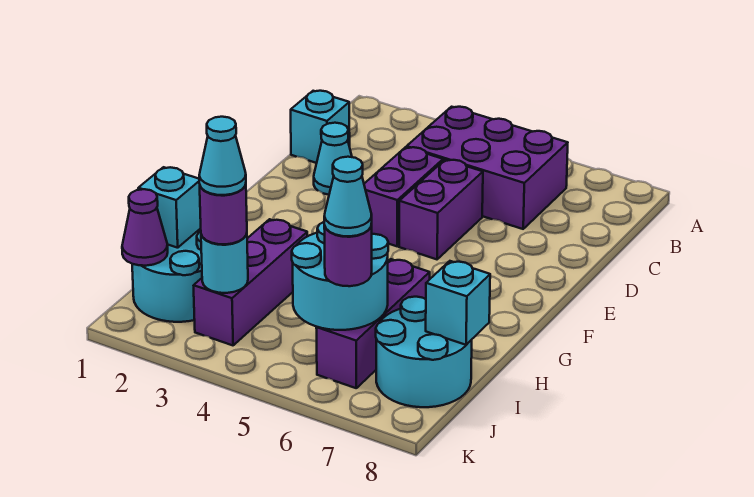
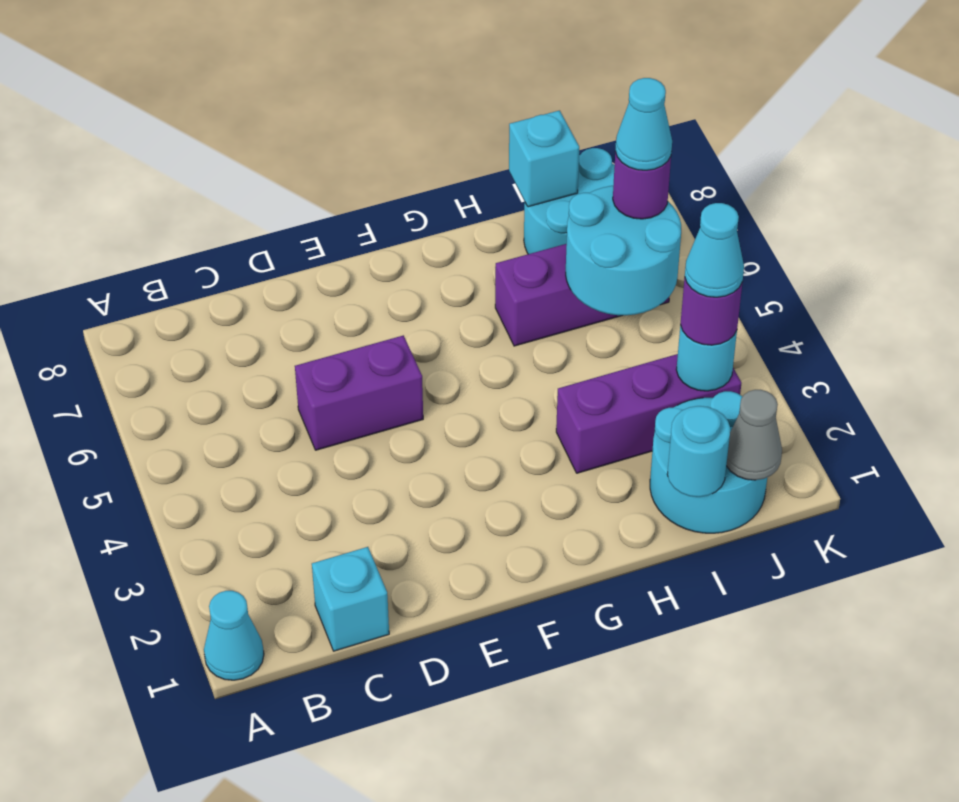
purple brick B4:C6 level 1 -> none
cyan cone D2 level 1 -> cyan cone A1 level 1
purple brick D4:E4 level 1 -> none
cyan brick I1 level 2 -> cyan round brick I1 level 2
purple cone J1 level 2 -> grey cone J1 level 2

